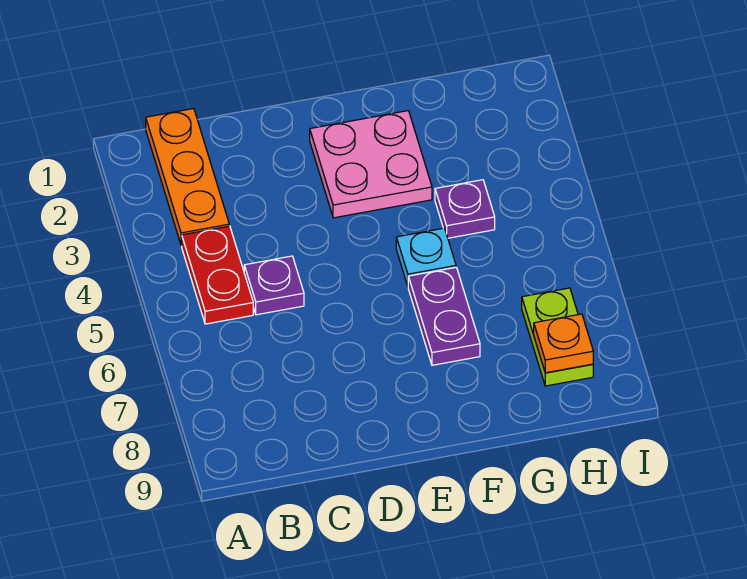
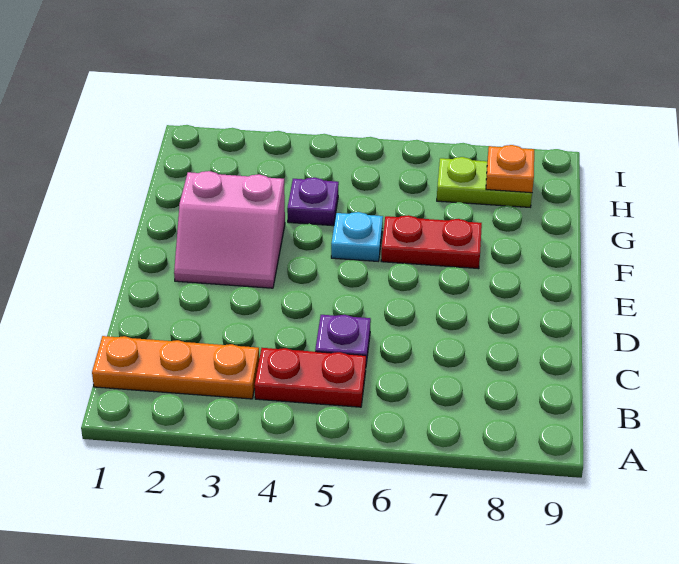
pink plate E2:F3 level 1 -> pink slope E2:F3 level 1 top F
purple plate F6:F7 level 1 -> red plate F6:F7 level 1

